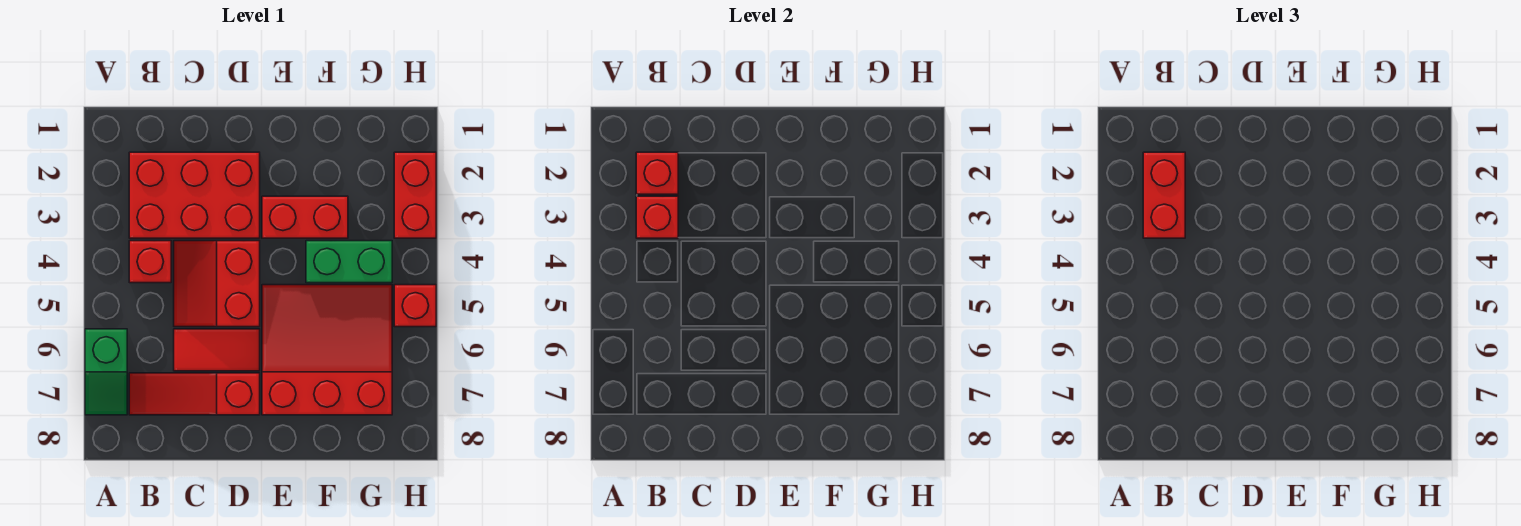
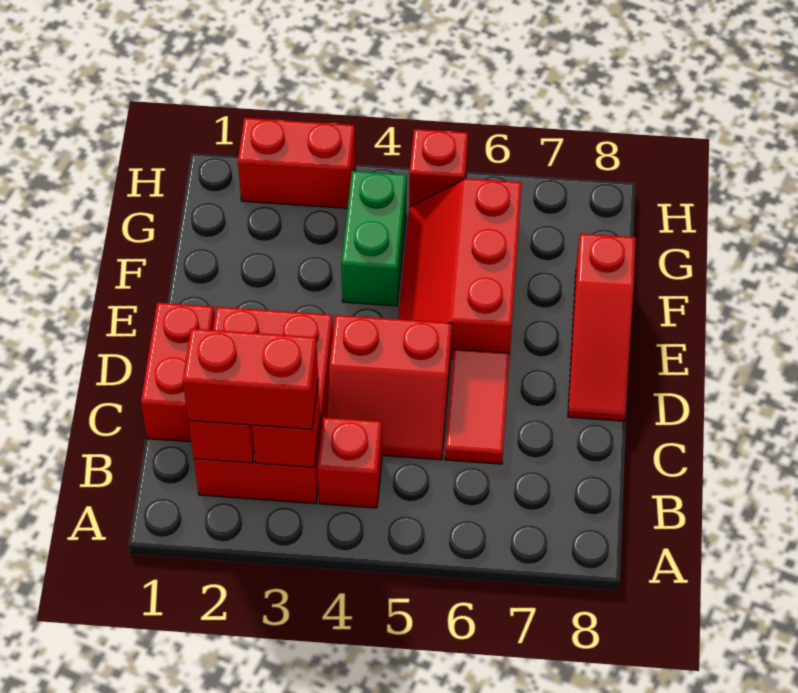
green slope A6:A7 level 1 top 6 -> none
red slope B7:D7 level 1 top D -> red slope D8:F8 level 1 top F
red brick E3:F3 level 1 -> red brick C1:D1 level 1
red slope E5:G7 level 1 top 7 -> red slope E5:G6 level 1 top 6

